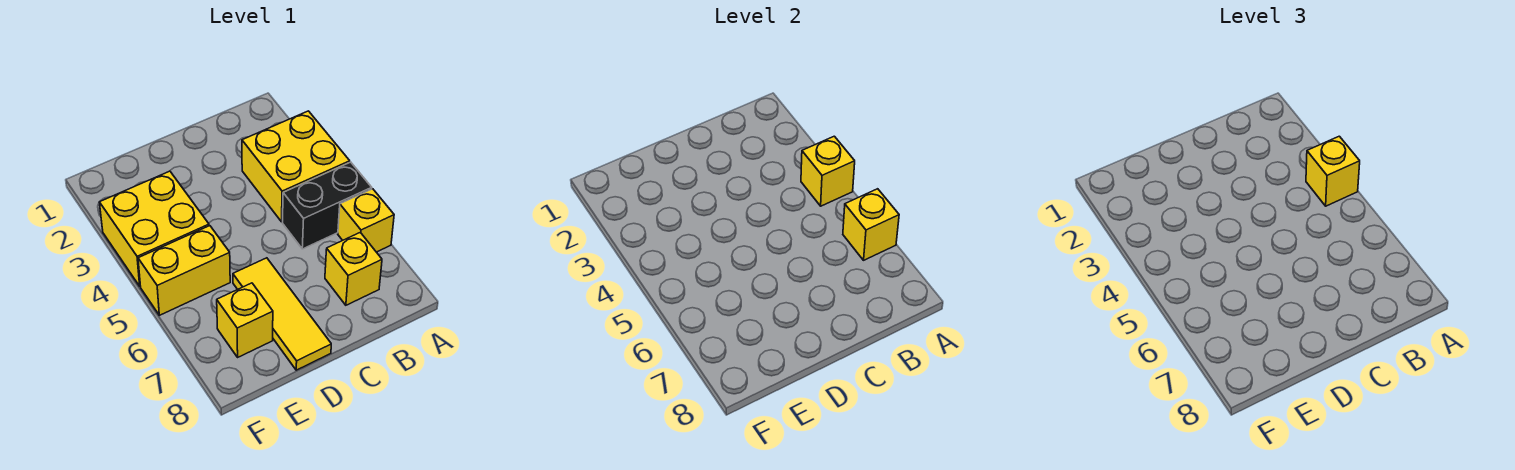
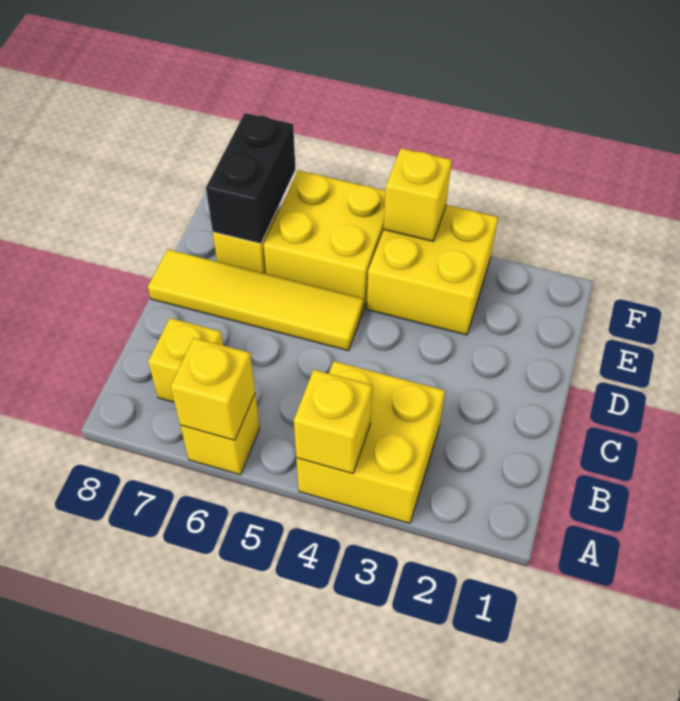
yellow brick A4 level 3 -> yellow brick F4 level 2
black brick A5:B5 level 1 -> black brick E7:F7 level 2
yellow tile D6:D8 level 1 -> yellow tile D5:D8 level 1
yellow brick E5:F5 level 1 -> yellow brick E5:F6 level 1

